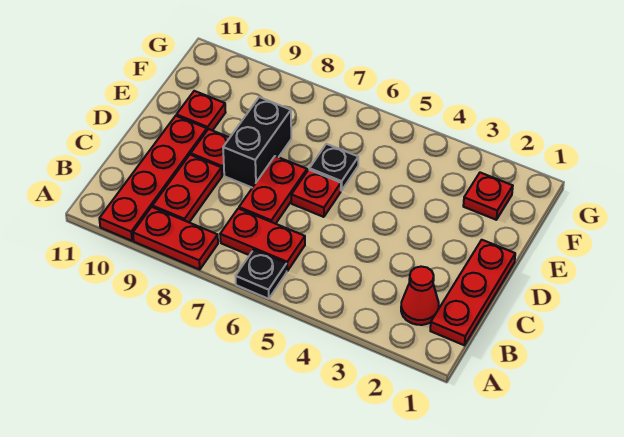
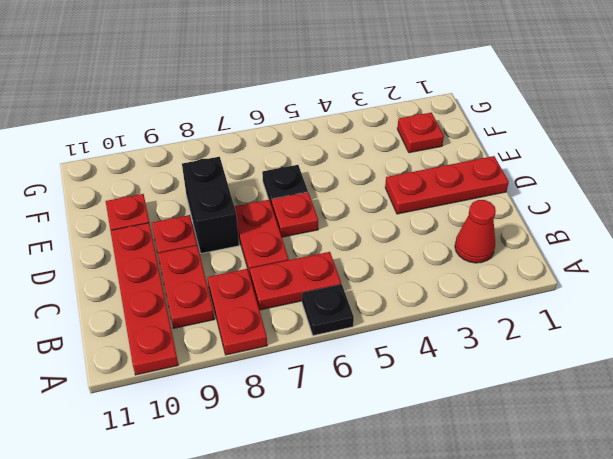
red plate A8:A9 level 1 -> red plate A8:B8 level 1
red plate B1:D1 level 1 -> red plate D1:D3 level 1

